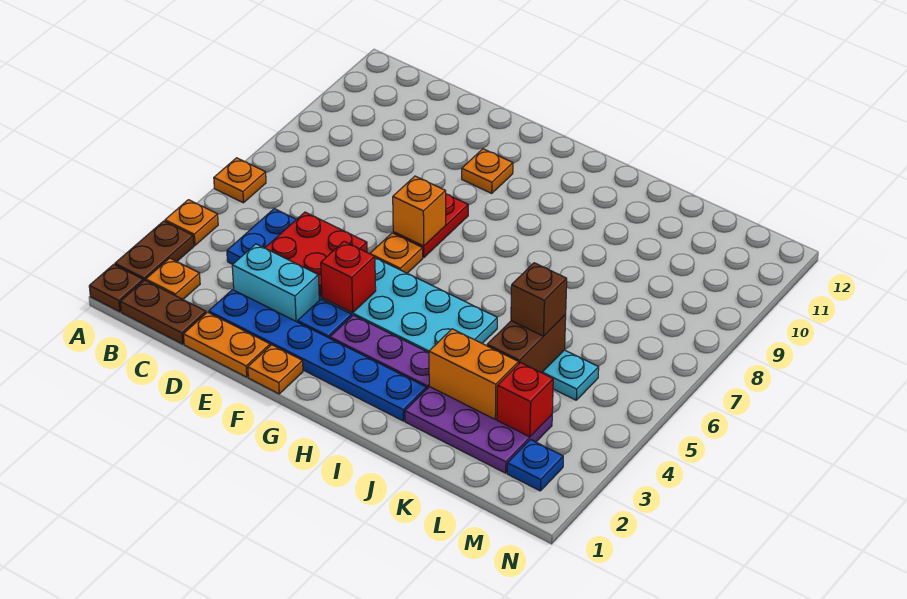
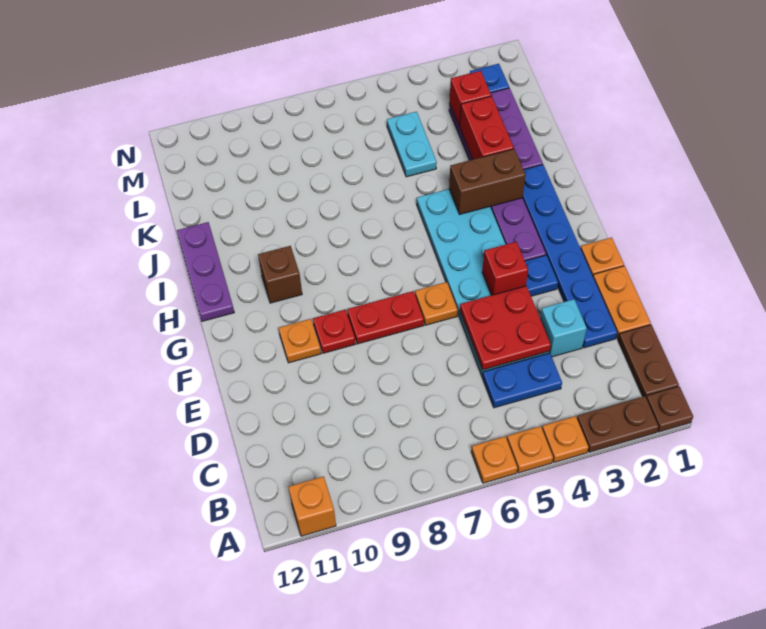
orange plate B2 level 1 -> orange plate A5 level 1
cyan brick D3:E3 level 1 -> cyan brick D3 level 1
orange brick F7 level 2 -> orange brick A11 level 1
none -> red plate F9 level 1
none -> purple plate H12:J12 level 1
orange brick J3:K3 level 2 -> red brick J3:K3 level 2
brown brick K4:K5 level 2 -> brown brick I3:I4 level 2
brown brick K5 level 3 -> brown brick H10 level 1

